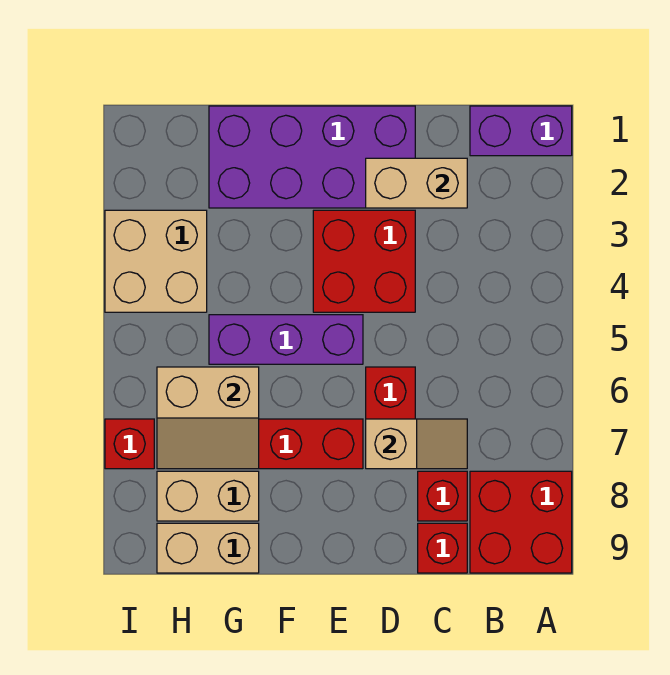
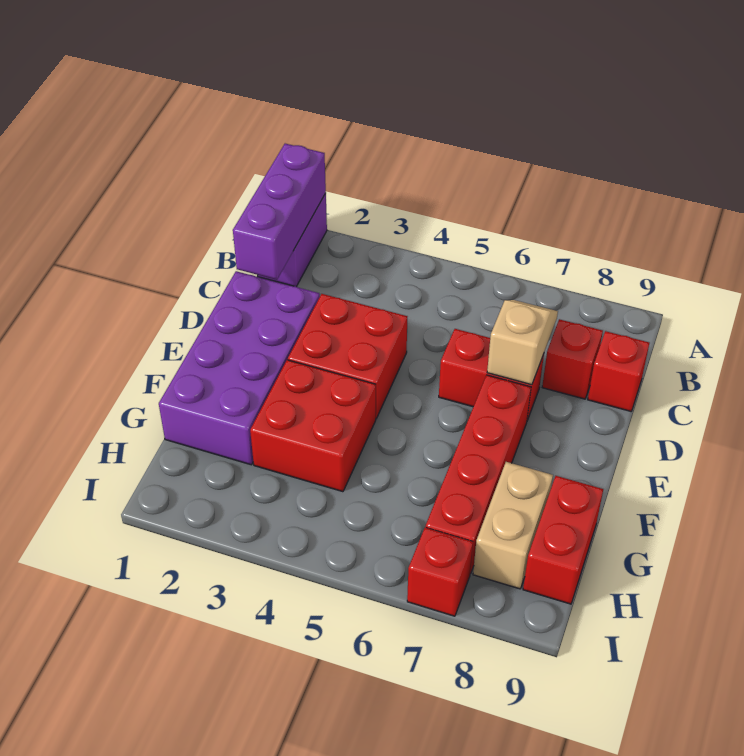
red brick A8:B9 level 1 -> red brick F3:G4 level 1
tan brick C2:D2 level 2 -> none
purple brick E5:G5 level 1 -> purple brick A1:C1 level 2
tan slope G6:H7 level 2 top 6 -> none
tan brick G9:H9 level 1 -> red brick G9:H9 level 1
tan brick H3:I4 level 1 -> none

